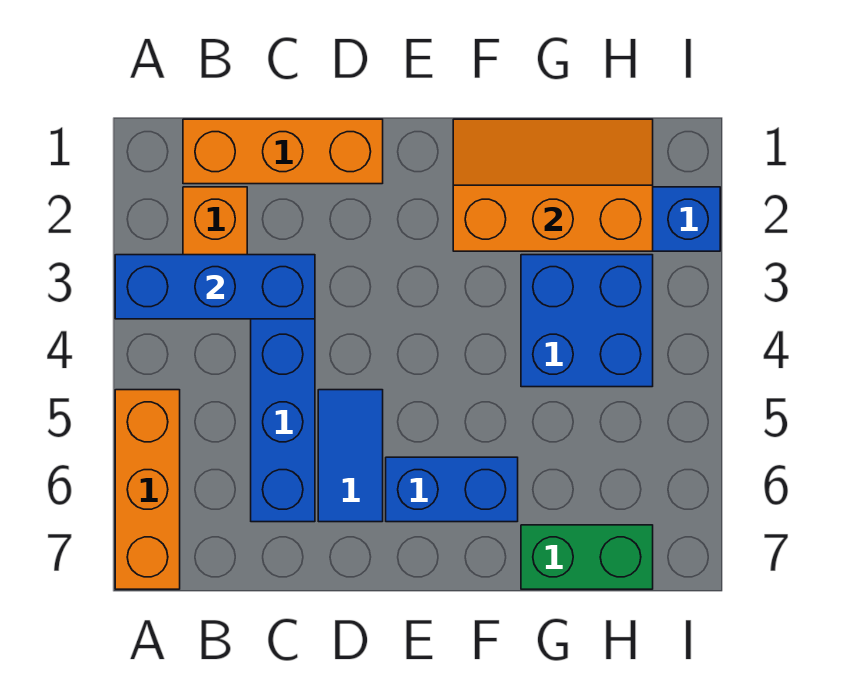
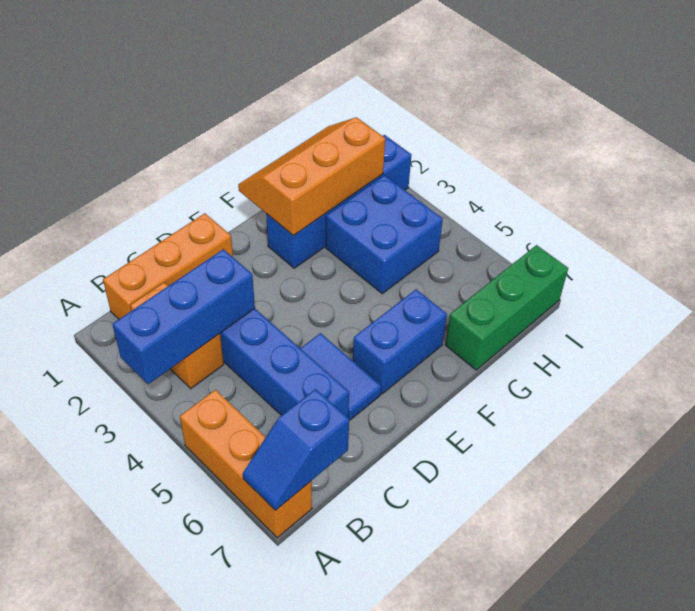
none -> blue slope A7:B7 level 2 top B
green brick G7:H7 level 1 -> green brick G7:I7 level 1

